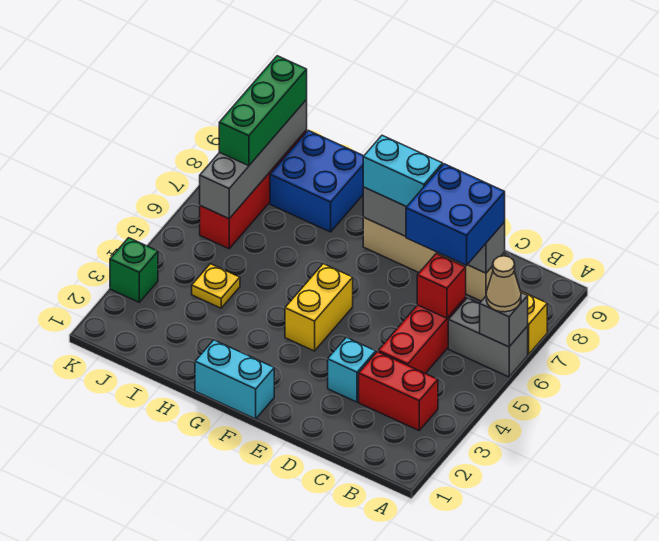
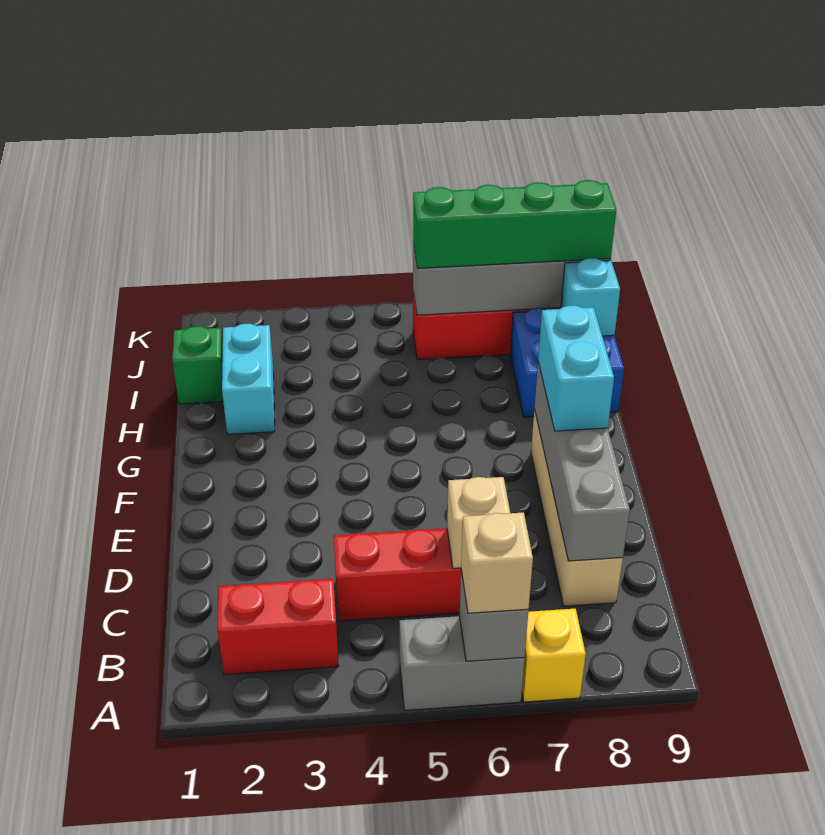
grey brick A6:B6 level 1 -> grey brick A5:A6 level 1
tan cone A6 level 3 -> tan brick A6 level 3
red brick B3:C3 level 1 -> red brick B2:B3 level 1
red brick C6 level 2 -> tan brick C6 level 2
blue brick C7:D8 level 3 -> none
cyan brick D3 level 1 -> cyan brick I9 level 2
cyan brick F1:G1 level 1 -> cyan brick H2:I2 level 1
yellow brick F4:F5 level 1 -> none
yellow plate I4 level 1 -> none
green brick J7:J9 level 3 -> green brick J6:J9 level 3
green brick K3 level 1 -> green brick I1 level 1

